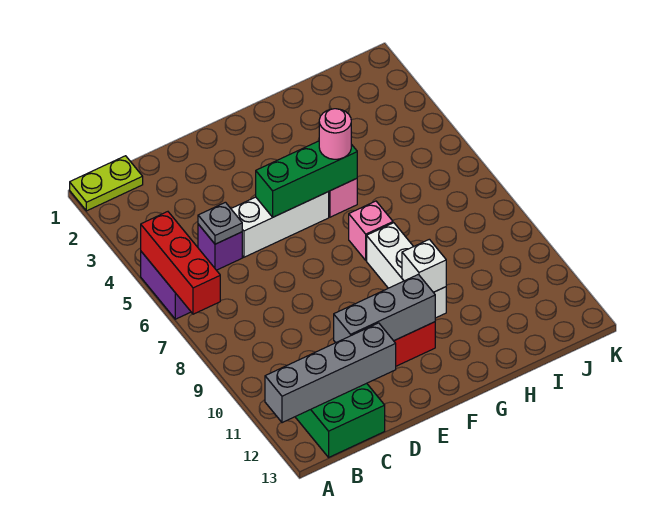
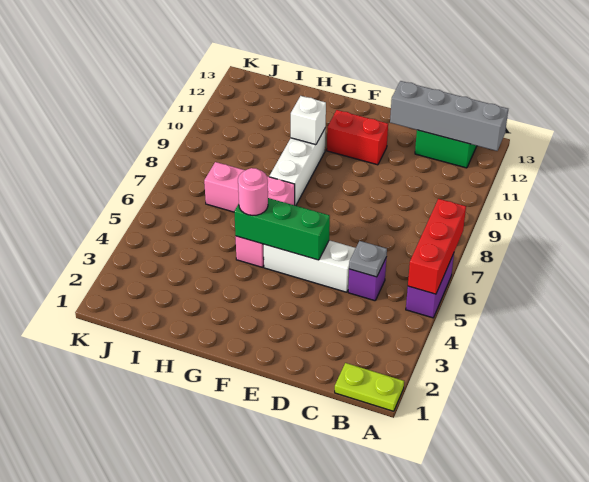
grey brick D11:F11 level 2 -> none
pink brick G7 level 1 -> pink brick G7:I7 level 1

